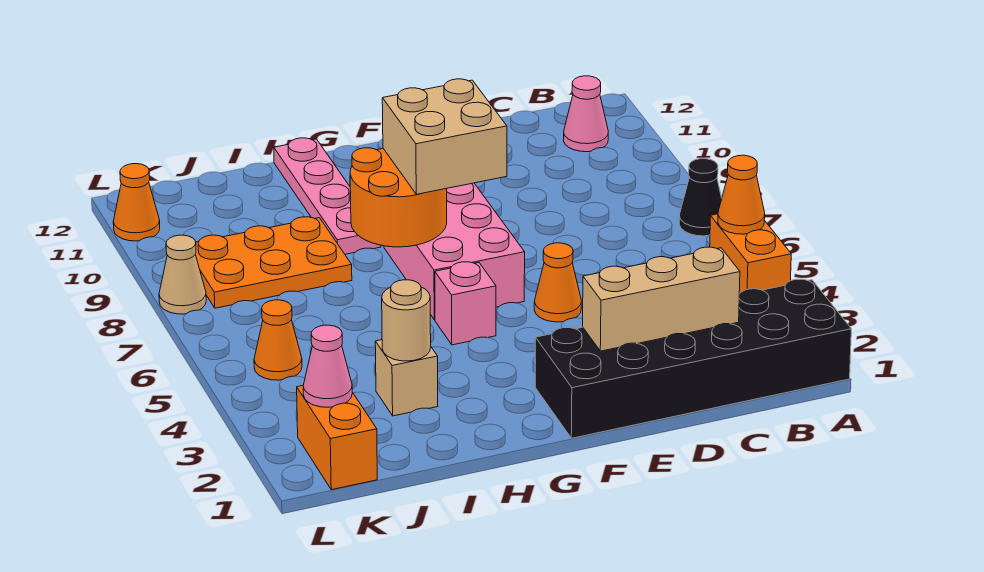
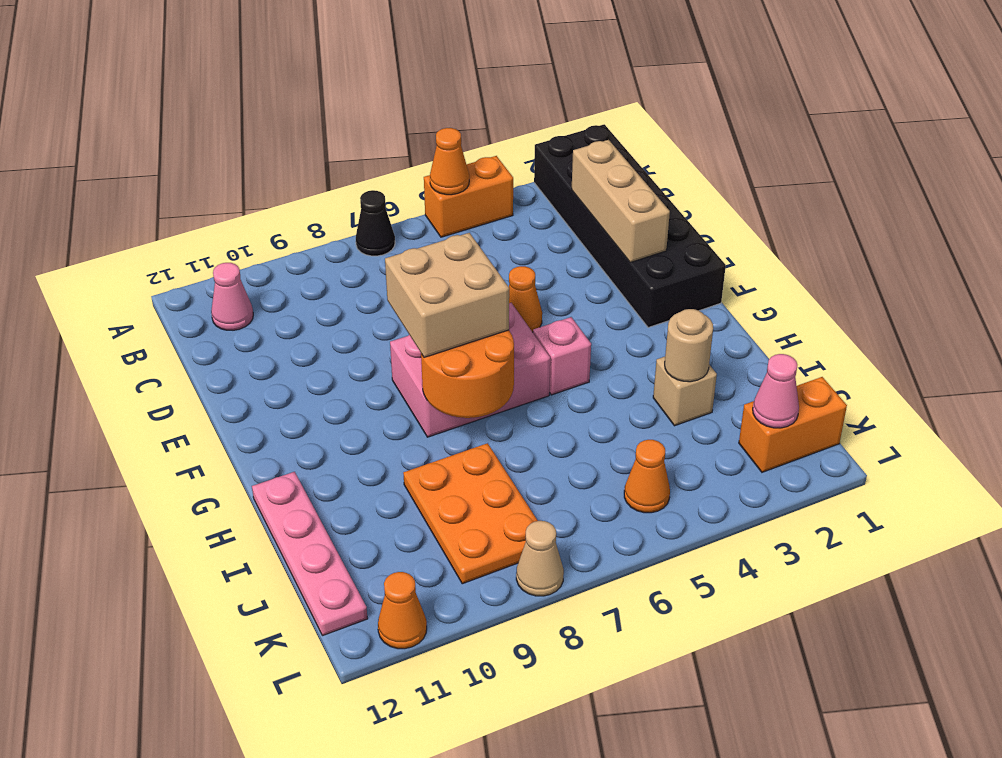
pink plate H9:H12 level 1 -> pink plate H12:K12 level 1

